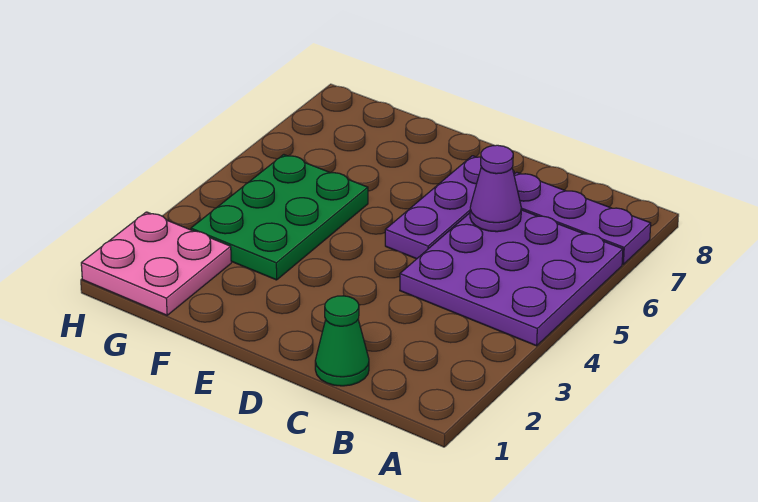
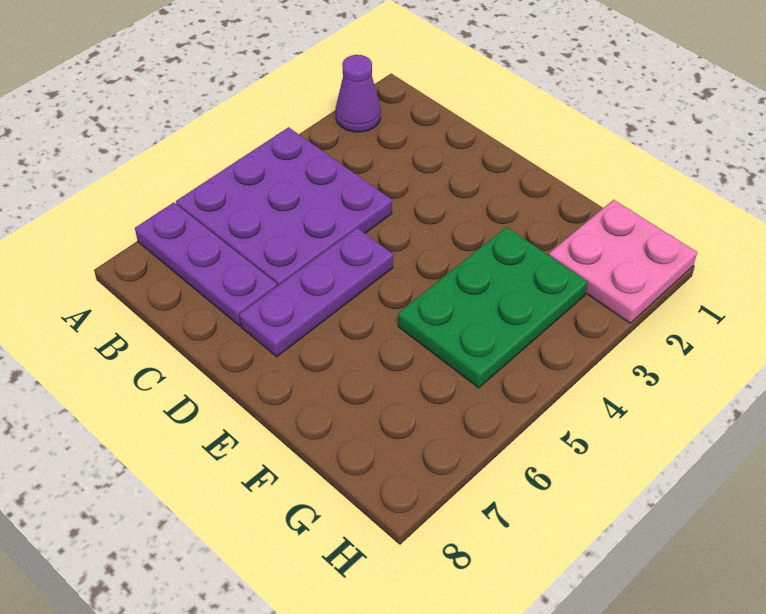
green cone C1 level 1 -> none
purple cone C6 level 2 -> purple cone A2 level 1

